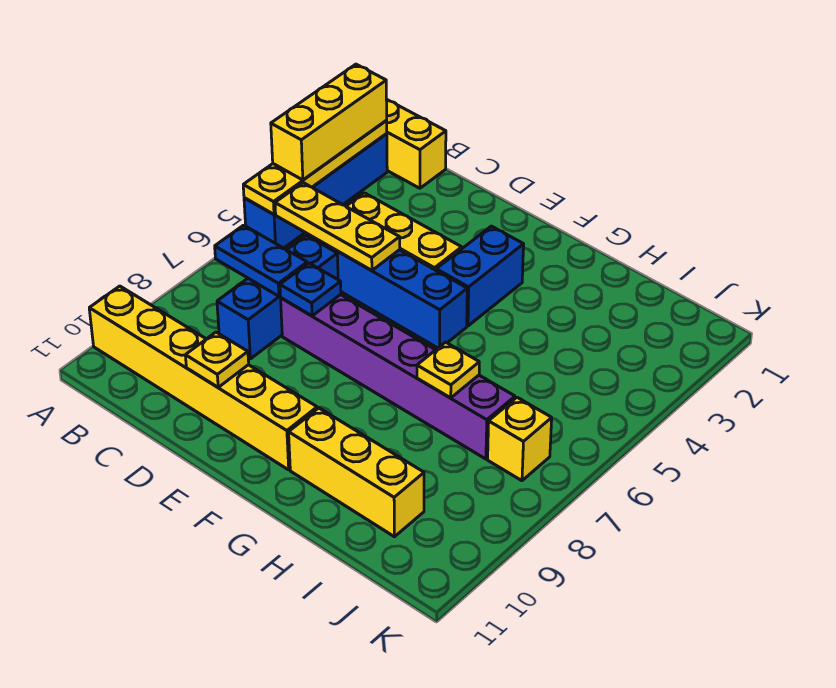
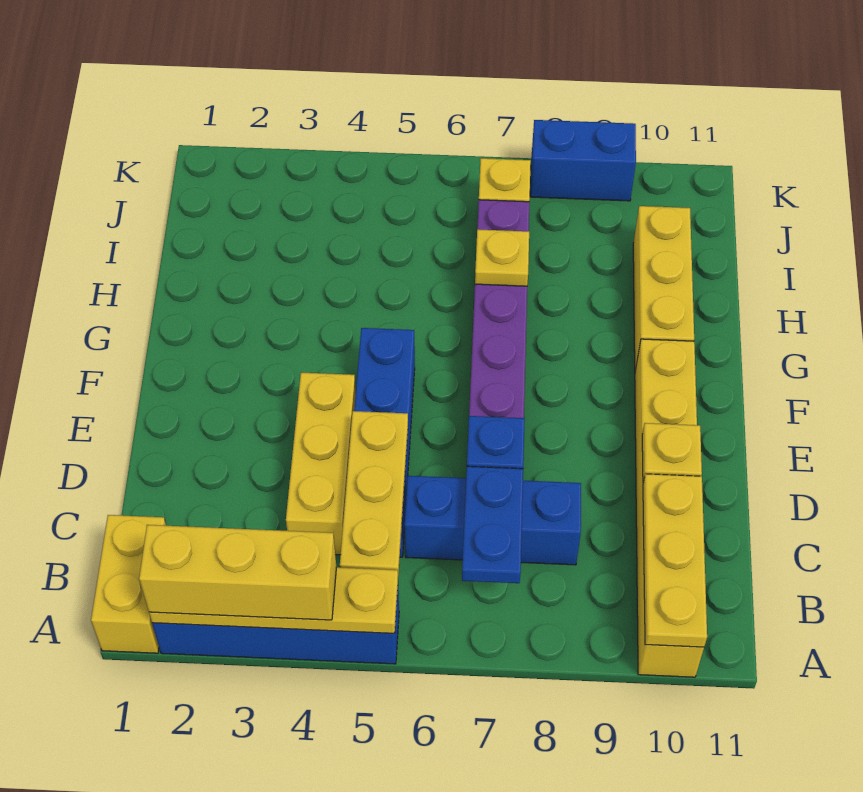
none -> yellow plate A10:C10 level 2
blue brick F3:F4 level 1 -> blue brick K8:K9 level 1

